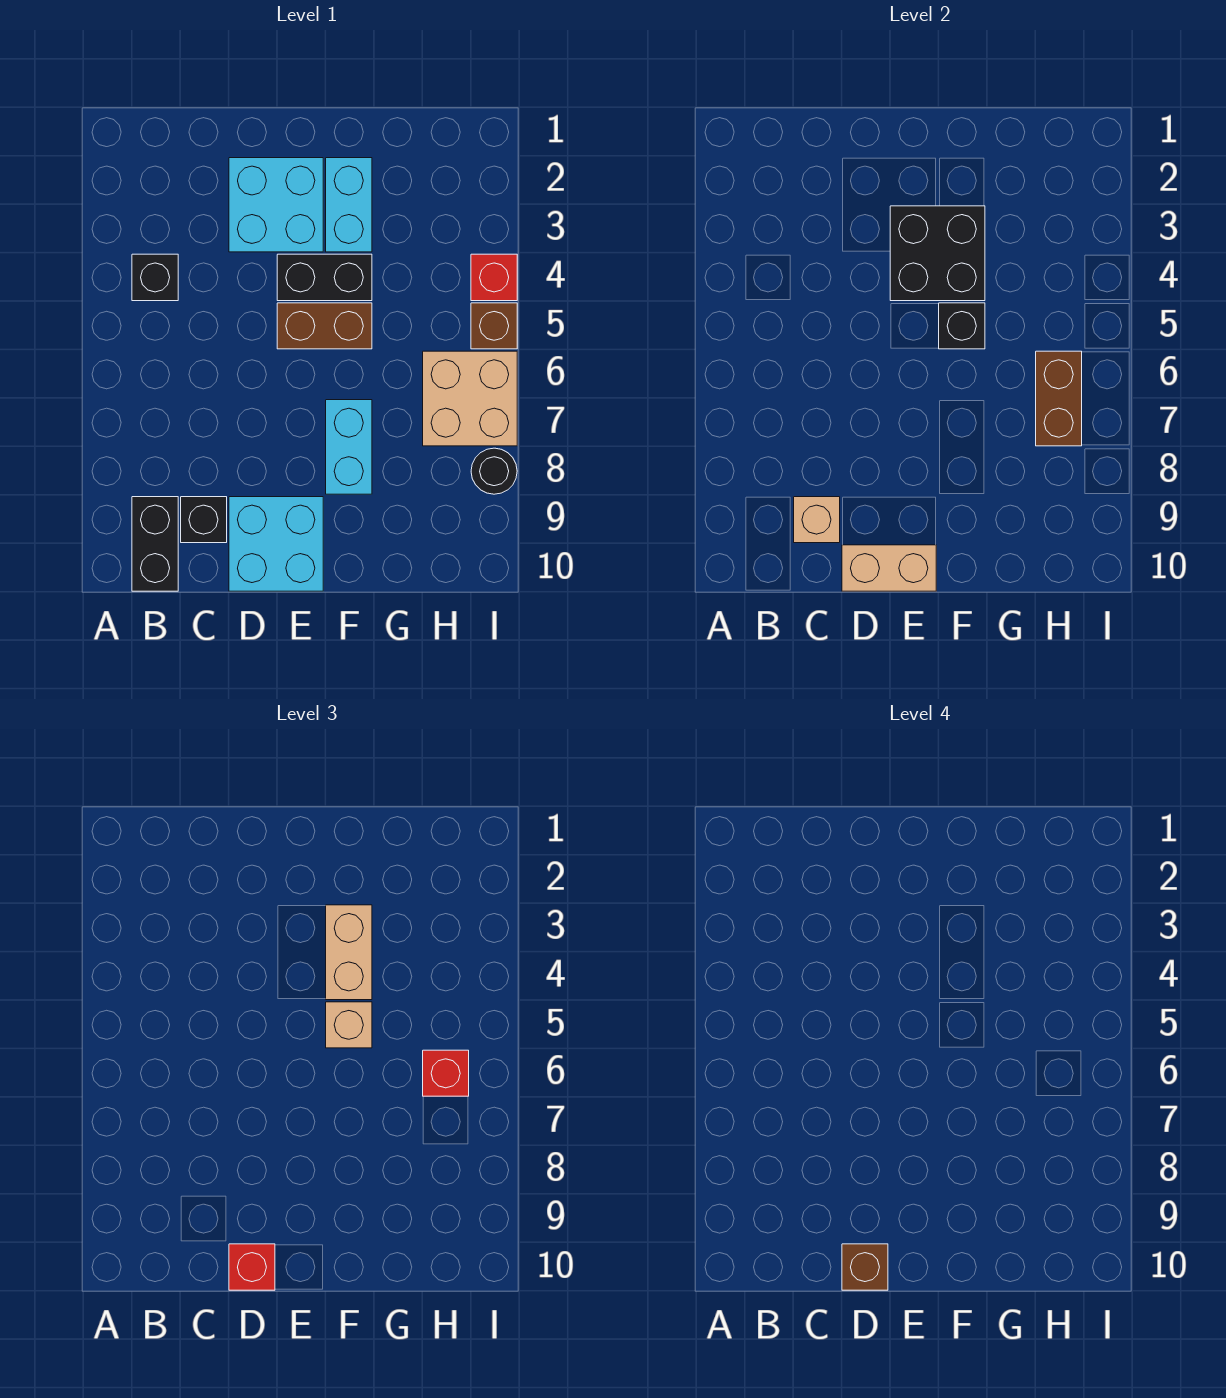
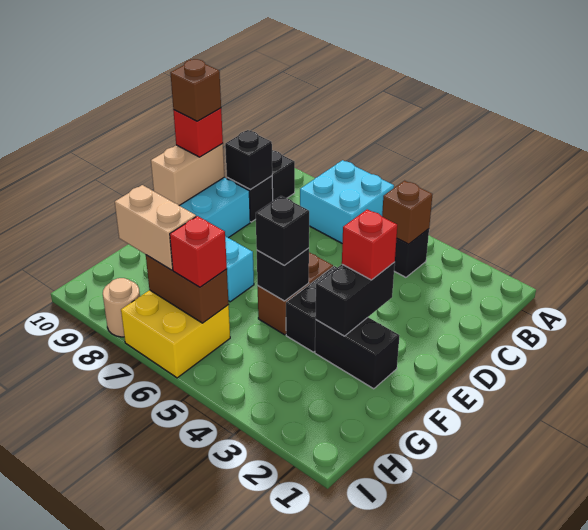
tan brick C9 level 2 -> black brick C9 level 2
cyan brick D2:E3 level 1 -> cyan brick A6:B7 level 1
black brick E3:F4 level 2 -> black brick E3:F3 level 2
cyan brick F2:F3 level 1 -> black brick F2:F3 level 1
tan brick F3:F4 level 3 -> tan brick H7:H8 level 3
tan brick F5 level 3 -> black brick F5 level 3
tan brick H6:I7 level 1 -> yellow brick H6:I7 level 1
red brick I4 level 1 -> red brick E3 level 3
brown brick I5 level 1 -> brown brick B4 level 2
black round brick I8 level 1 -> tan round brick I8 level 1

